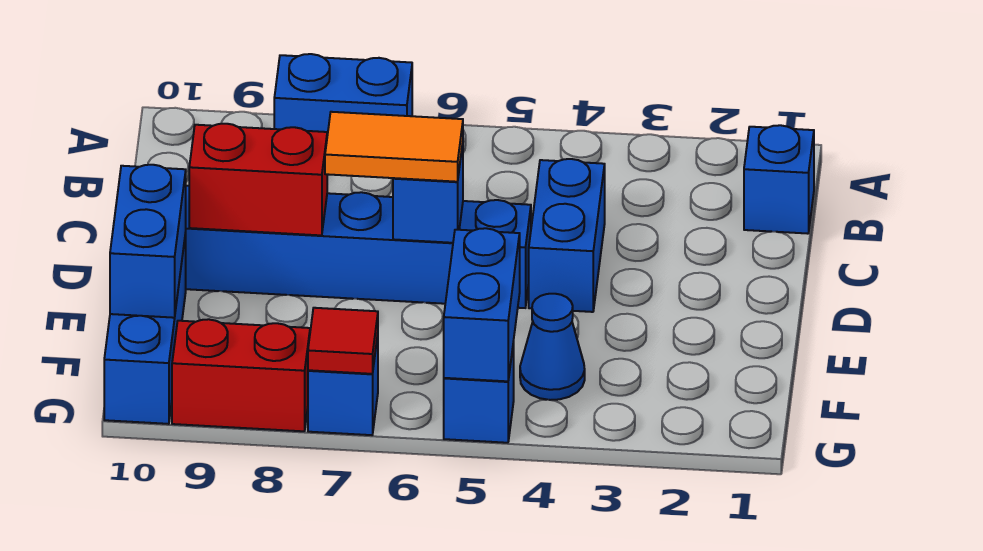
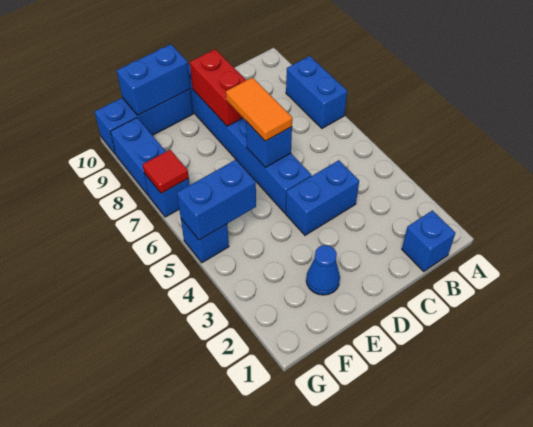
blue cone F4 level 1 -> blue cone E2 level 1
red brick G8:G9 level 1 -> blue brick G8:G9 level 1

